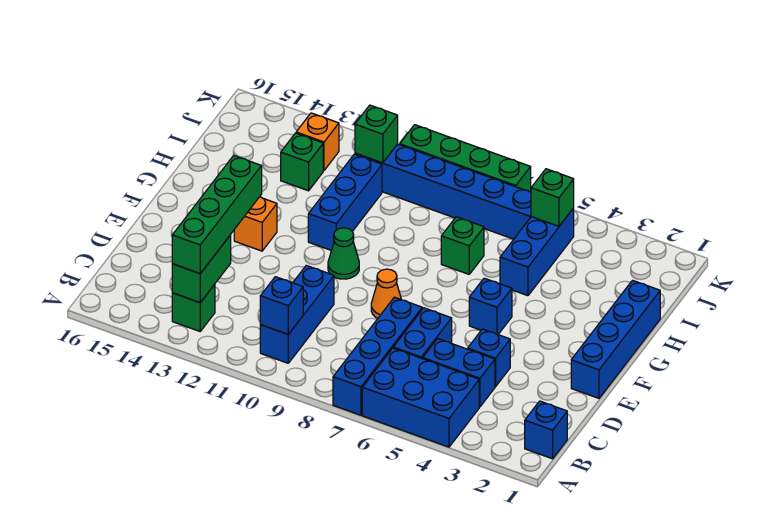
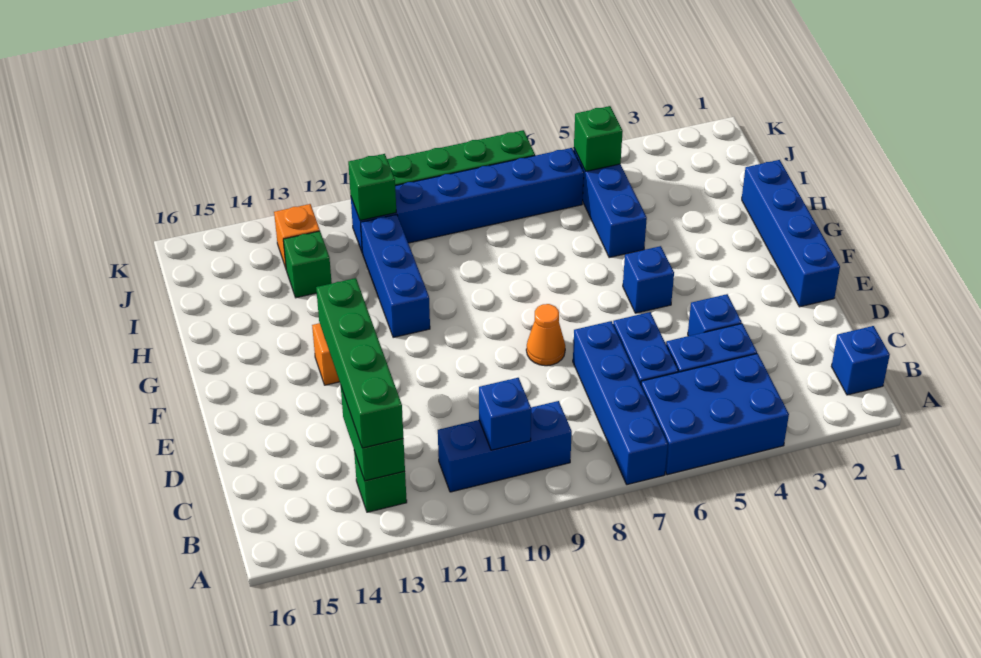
blue brick B10:D10 level 1 -> blue brick B9:B11 level 1
green cone F10 level 1 -> none
green brick H7 level 1 -> none

